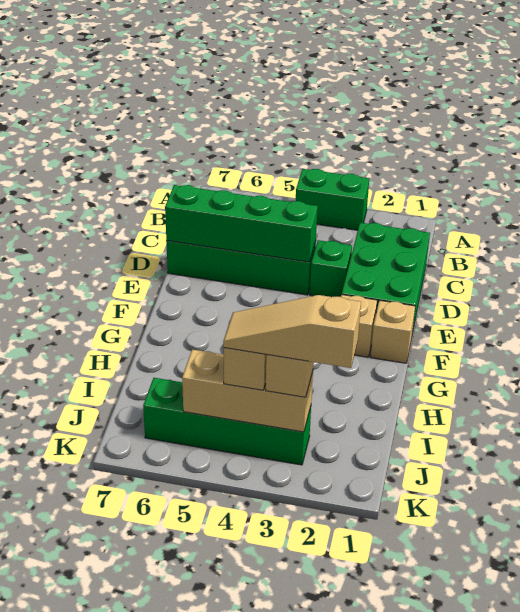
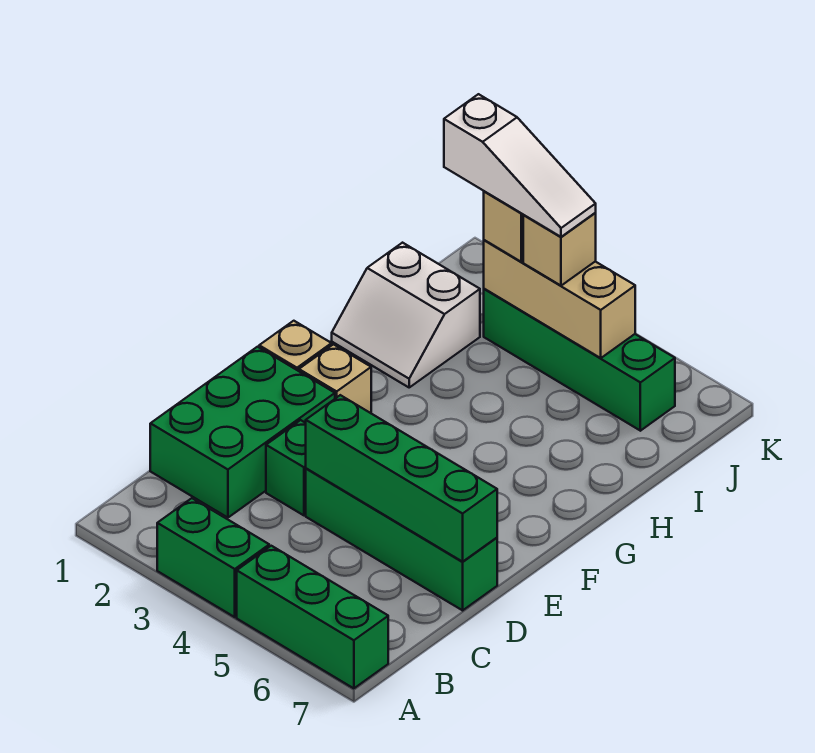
none -> green brick A5:A7 level 1
none -> white slope H1:I2 level 1 top I
tan slope J2:J4 level 4 top 2 -> white slope J2:J4 level 4 top 2

